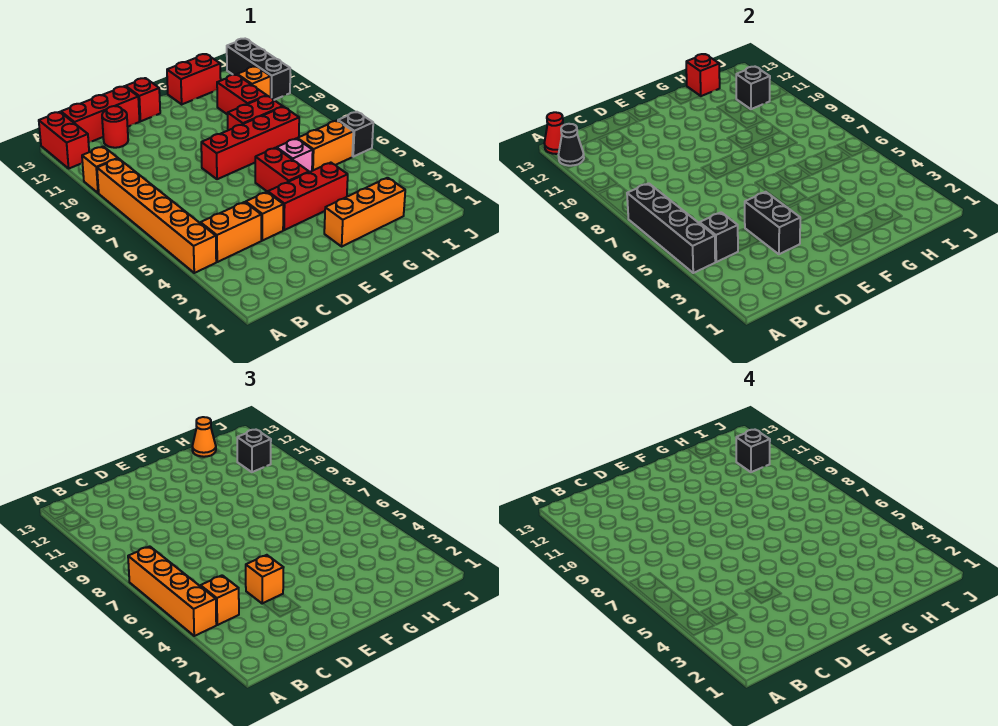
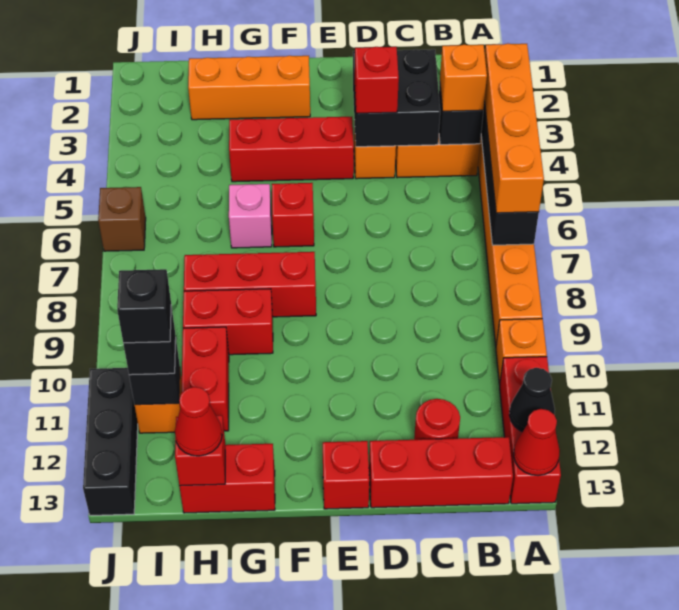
red brick A12:A13 level 1 -> red brick A11:A13 level 1
black brick D3:D4 level 2 -> black brick C3:D4 level 2
orange brick D4 level 3 -> red brick D4 level 3
red brick E8:H8 level 1 -> red brick F8:H8 level 1
red brick F5:F6 level 1 -> red brick F6 level 1
orange brick H6:I6 level 1 -> none
orange cone H13 level 3 -> red cone H13 level 3
black brick J6 level 1 -> brown brick J6 level 1

